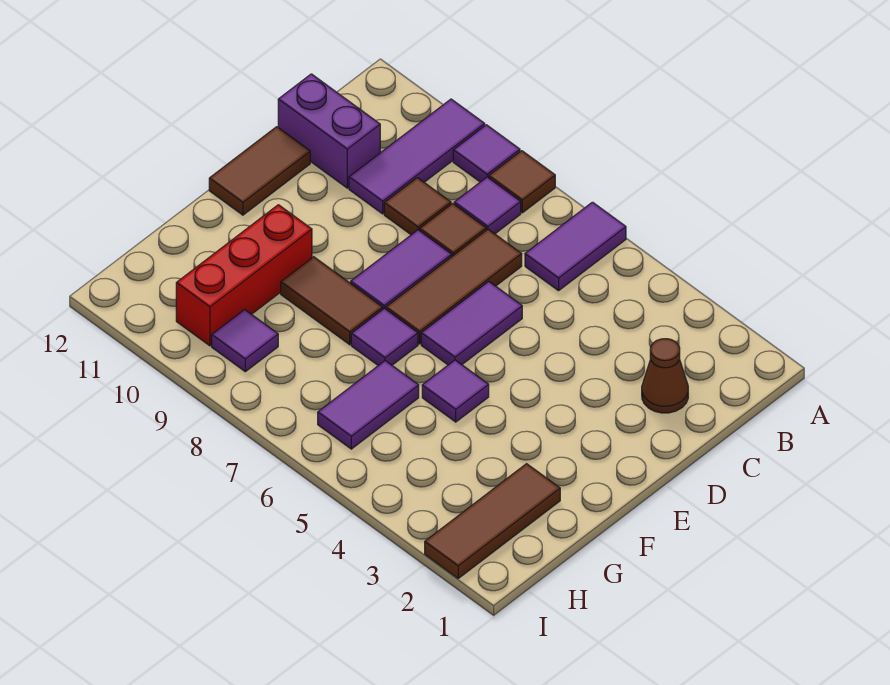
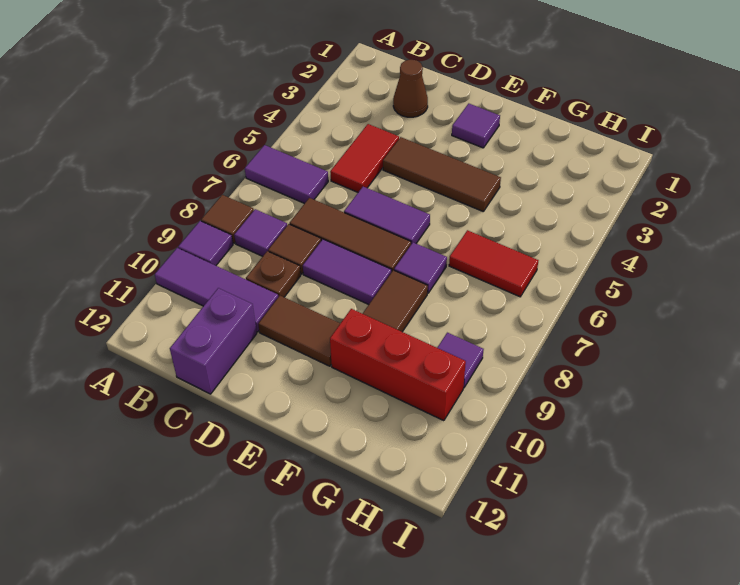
none -> red tile C4:C5 level 1
brown tile C9 level 1 -> brown plate C9 level 1
brown tile D12:E12 level 1 -> brown tile D10:E10 level 1
purple tile F5 level 1 -> purple tile E2 level 1
brown tile G2:I2 level 1 -> brown tile D4:F4 level 1
purple tile G6:H6 level 1 -> red tile G6:H6 level 1

